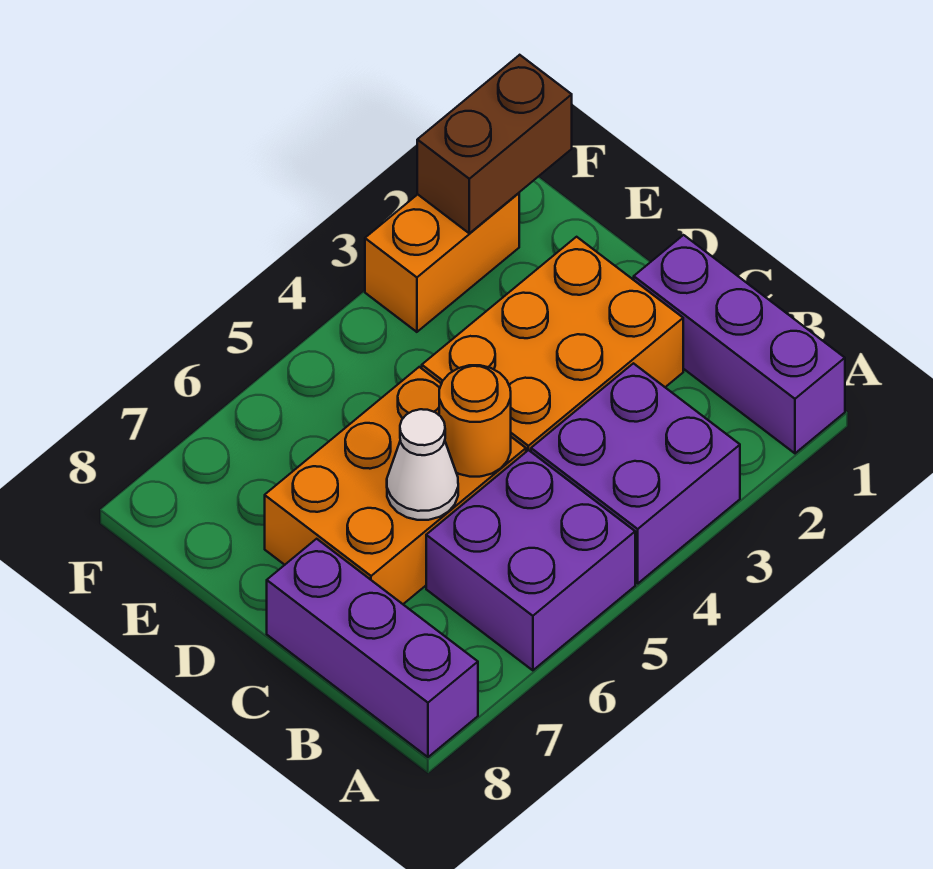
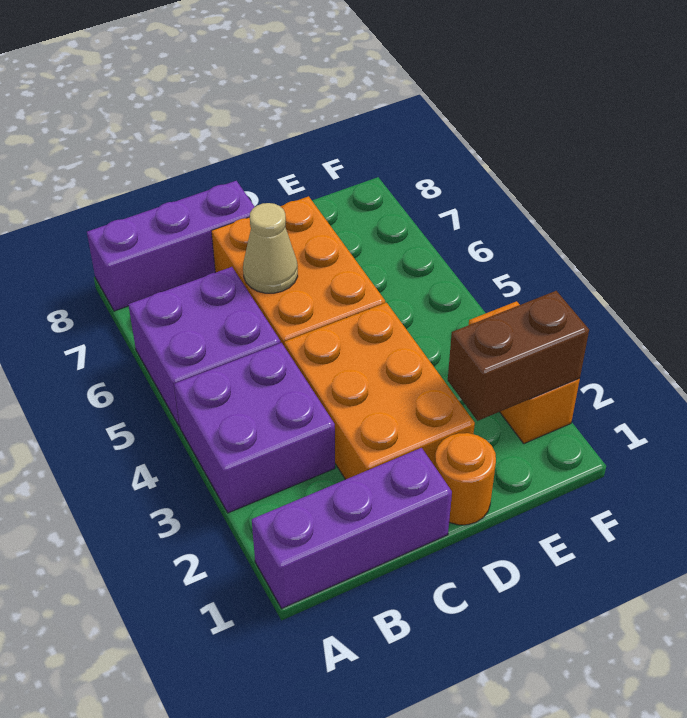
orange round brick C5 level 2 -> orange round brick D1 level 1
white cone C6 level 2 -> tan cone C6 level 2
brown brick F1:F2 level 2 -> brown brick E2:F2 level 2

